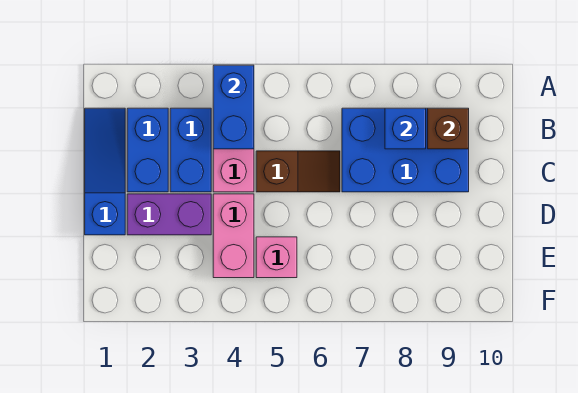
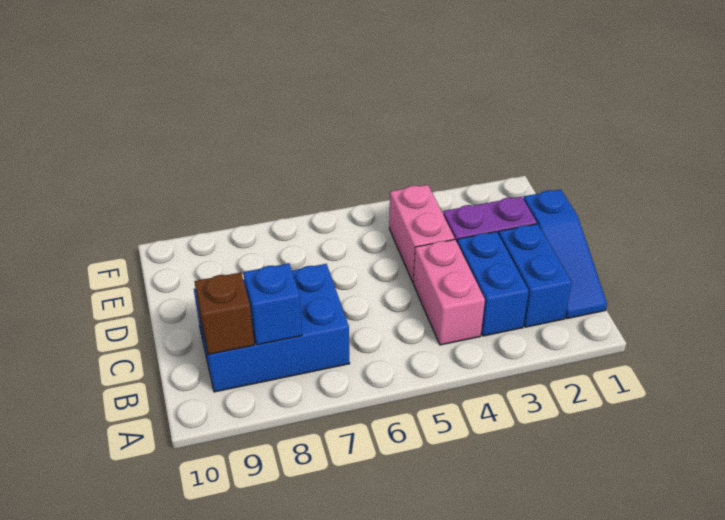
blue brick A4:B4 level 2 -> none
brown slope C5:C6 level 1 top 5 -> none
pink brick E5 level 1 -> none

